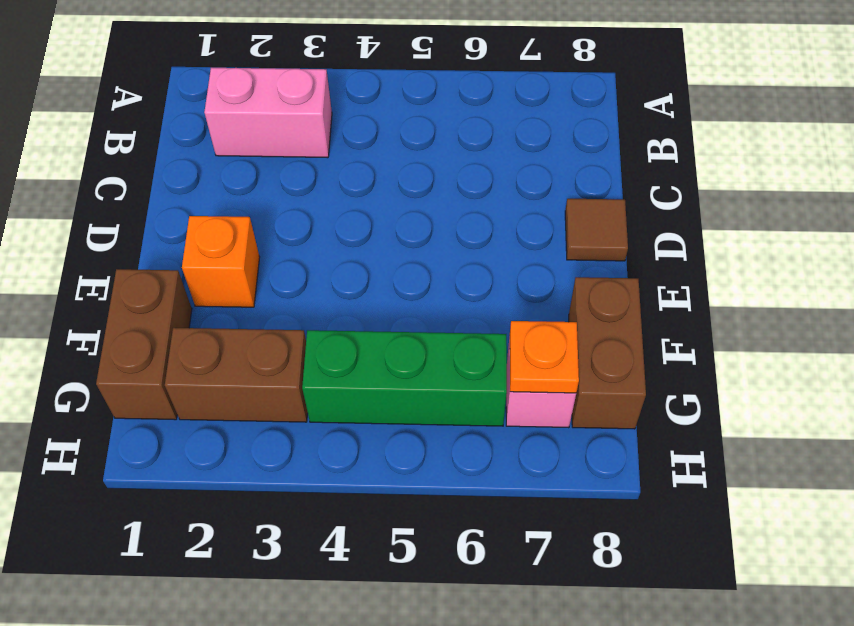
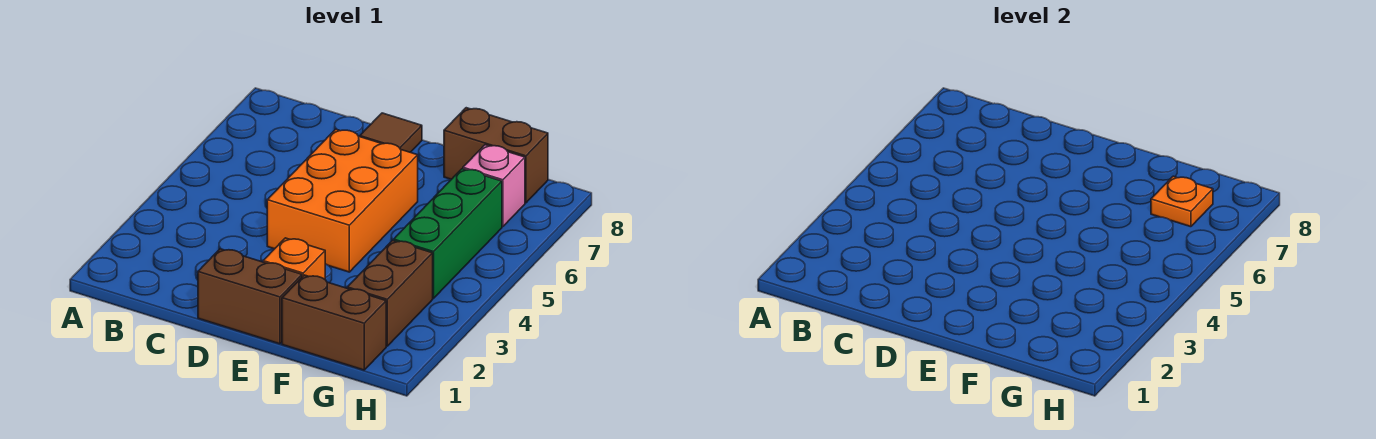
pink brick B2:B3 level 1 -> none
none -> brown brick D1:E1 level 1
none -> orange brick D4:E6 level 1

